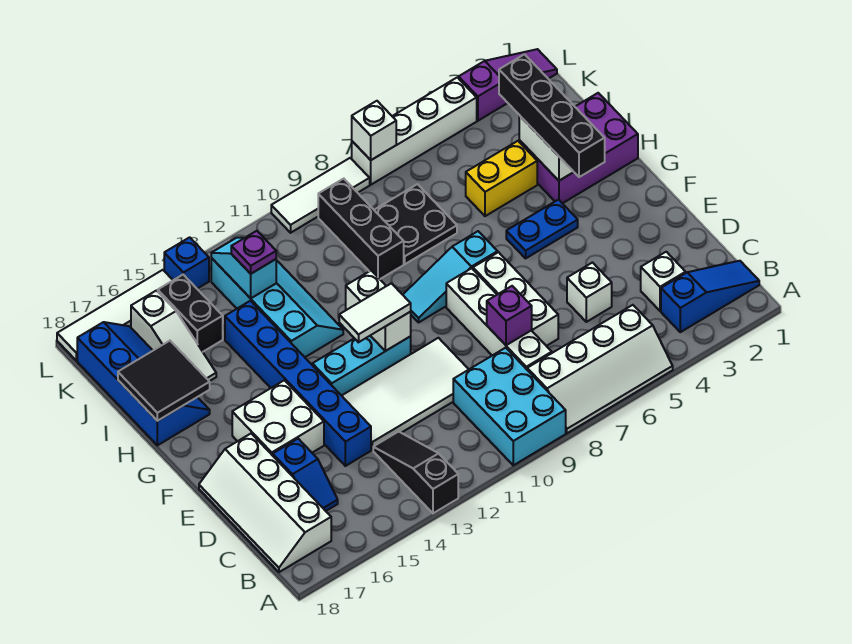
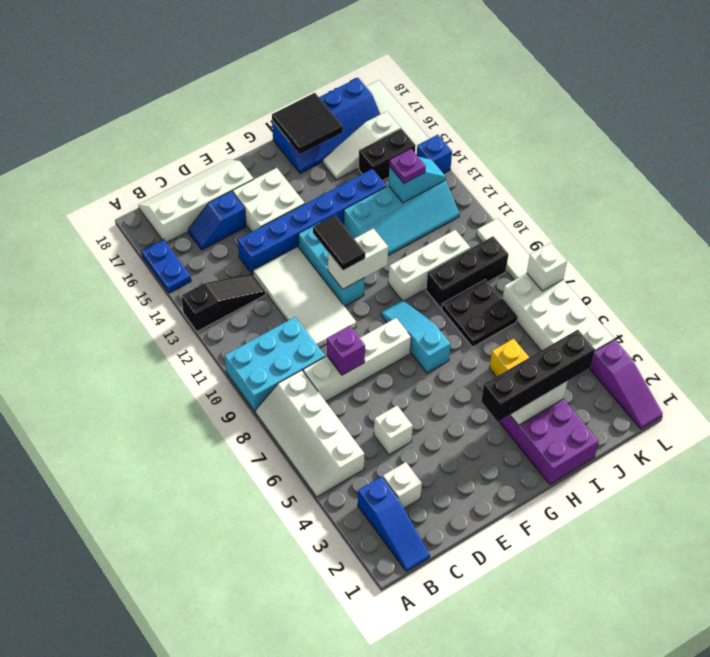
white brick D7:F7 level 1 -> white brick H10:J10 level 1
white tile F11:F12 level 3 -> black tile F11:F12 level 3
blue plate G4:G5 level 1 -> blue plate A15:A16 level 1
white brick L4:L7 level 1 -> white brick K4:L7 level 1

